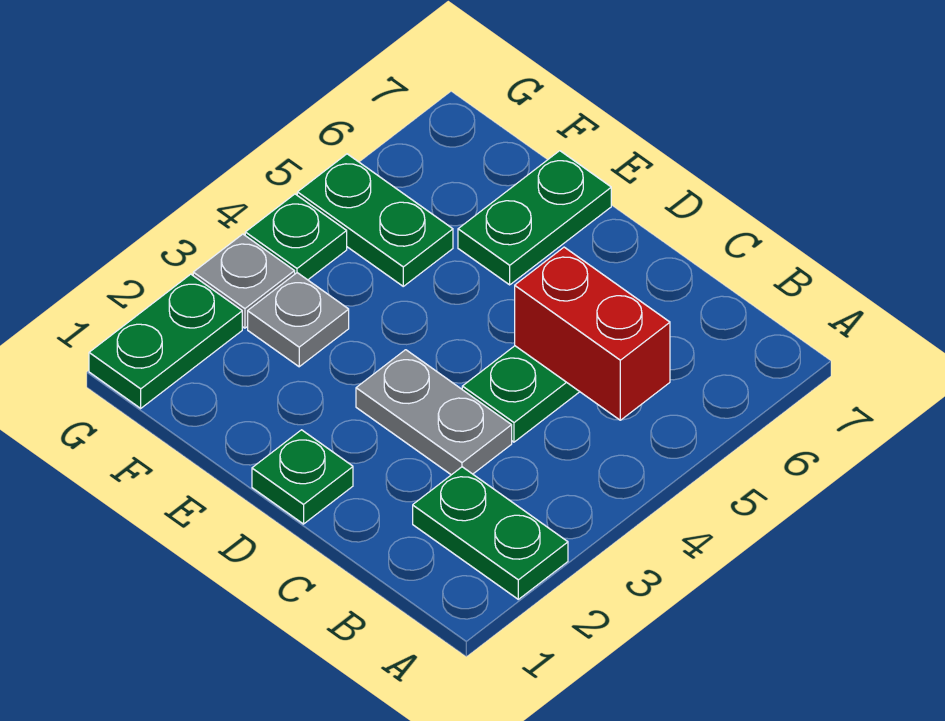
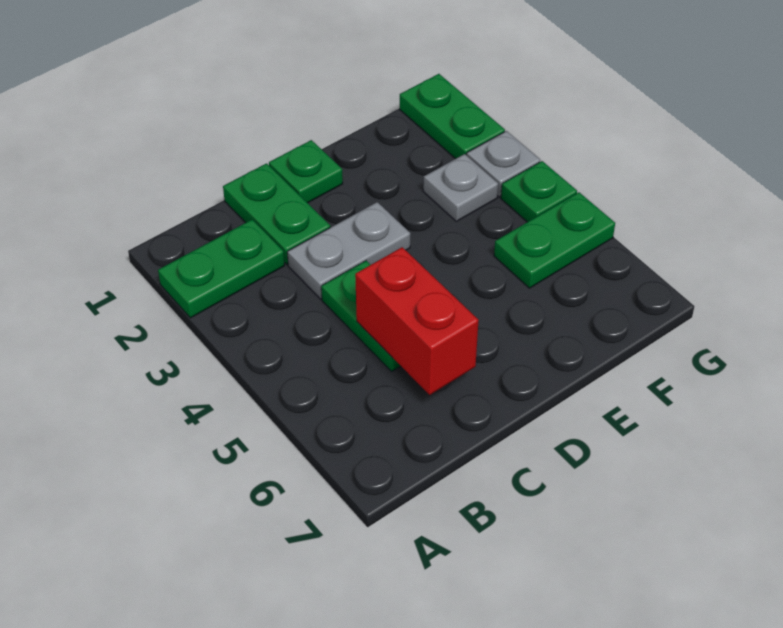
red brick B5:C5 level 2 -> red brick C5:C6 level 2
green plate E6:E7 level 1 -> green plate C1:C2 level 1

